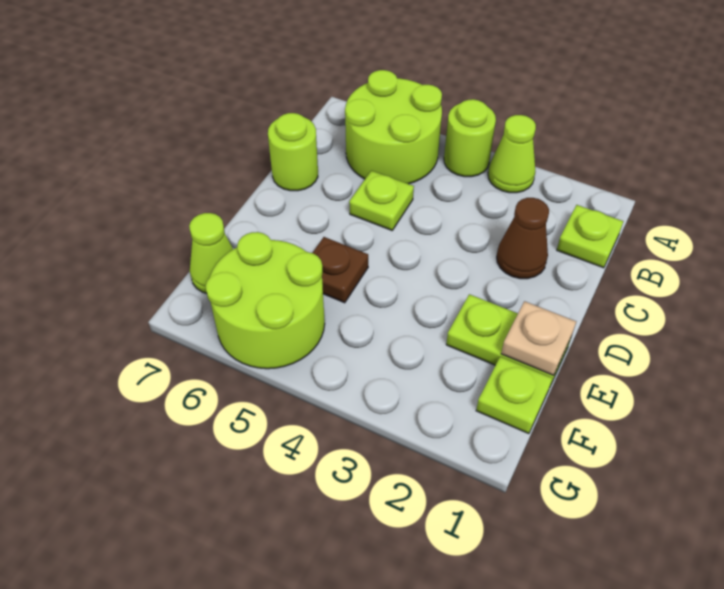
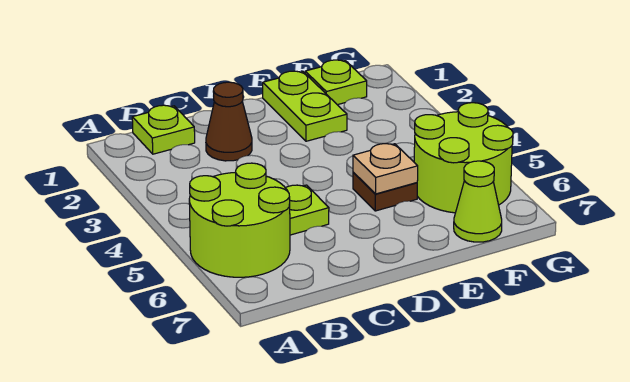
lime cone A3 level 1 -> none
lime round brick A4 level 1 -> none
lime round brick C7 level 1 -> none
tan plate E1 level 2 -> tan plate E5 level 2

